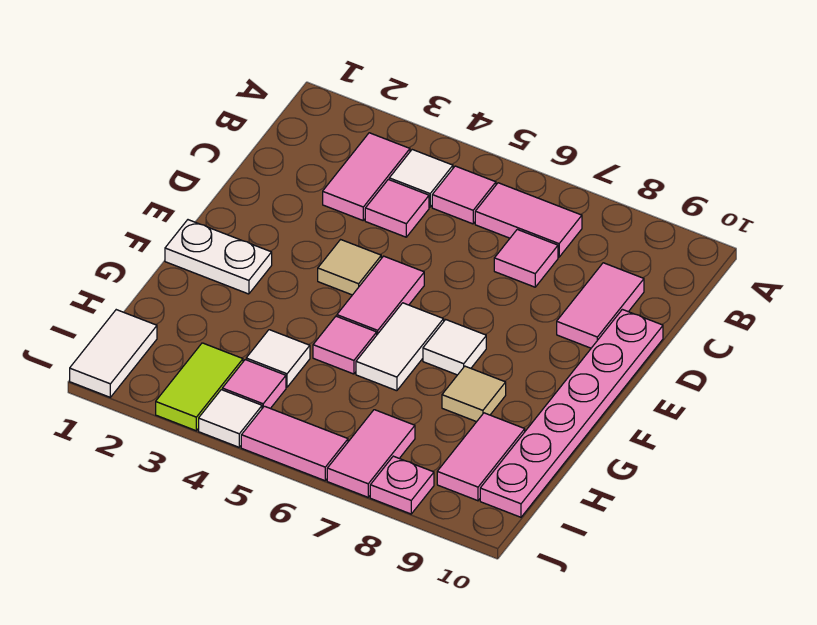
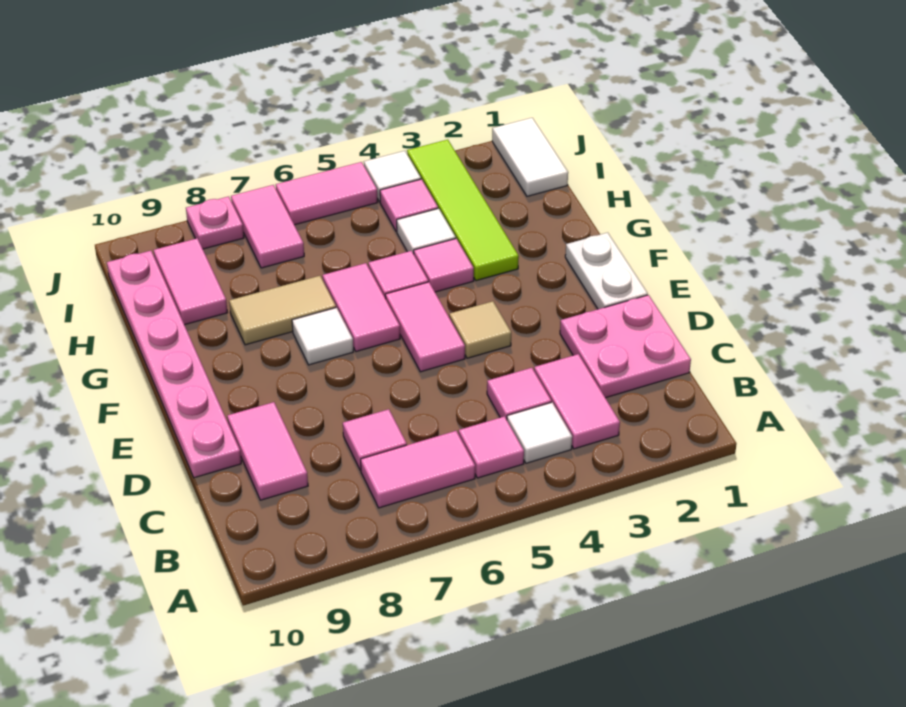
none -> pink plate C1:D2 level 1
white plate F1:F2 level 1 -> white plate E1:F1 level 1
white tile F6:G6 level 1 -> pink tile F6:G6 level 1
none -> pink tile G4 level 1
tan tile G8 level 1 -> tan tile G7:G8 level 1
lime tile I3:J3 level 1 -> lime tile G3:J3 level 1

